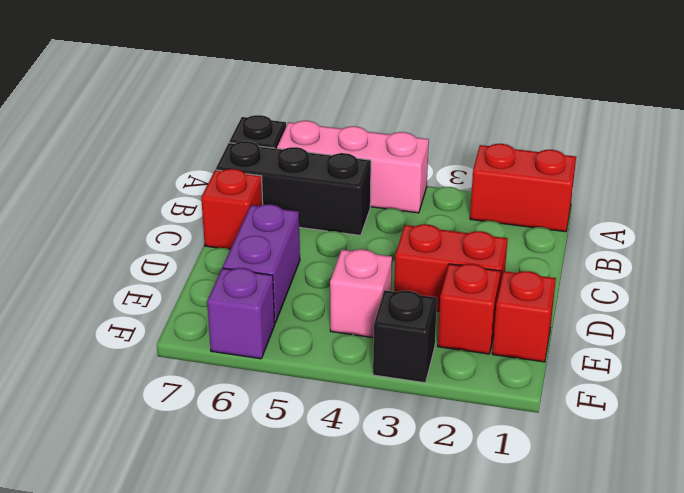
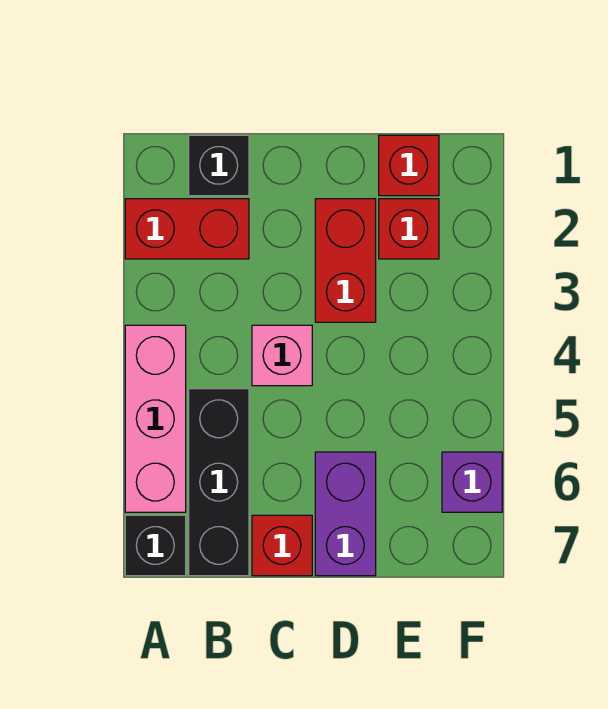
red brick A1:A2 level 1 -> red brick A2:B2 level 1
purple brick D6:E6 level 1 -> purple brick D6:D7 level 1
pink brick E4 level 1 -> pink brick C4 level 1
black brick F3 level 1 -> black brick B1 level 1

